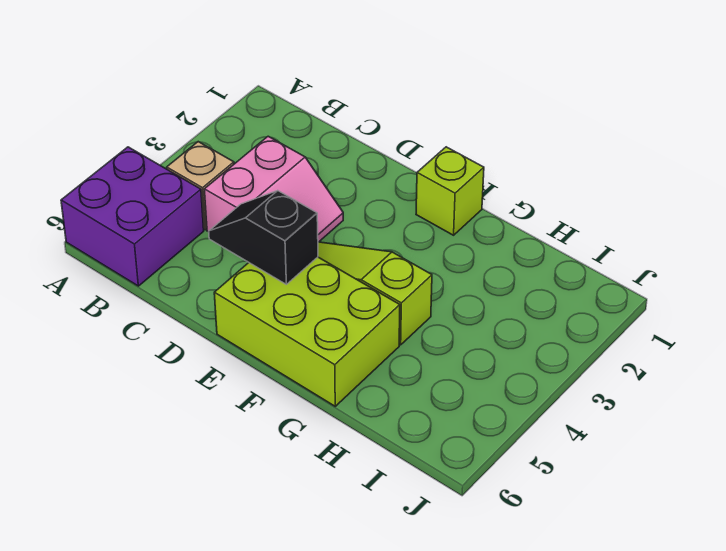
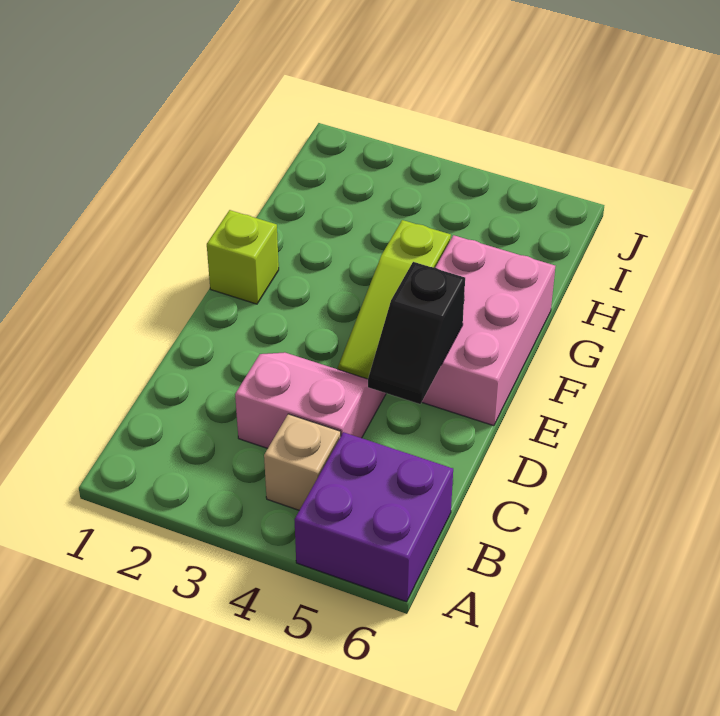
lime brick E5:G6 level 1 -> pink brick E5:G6 level 1

